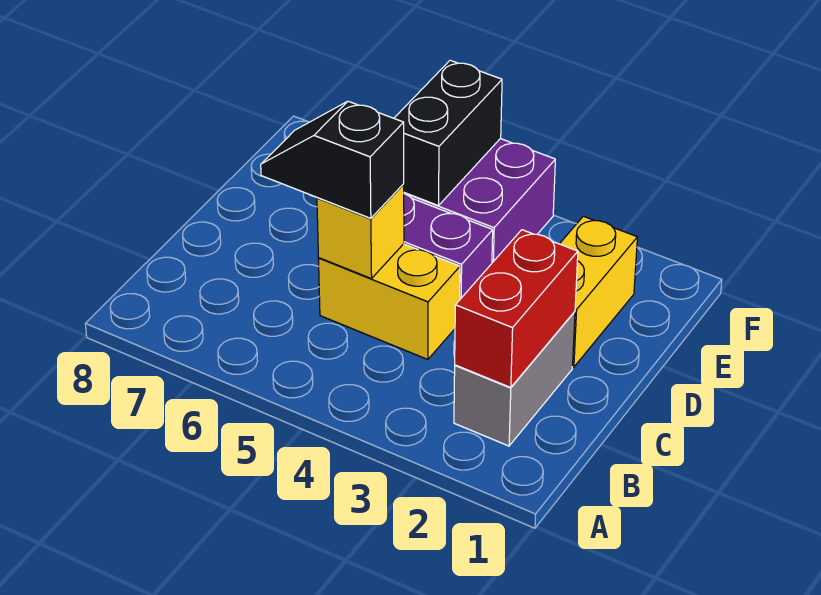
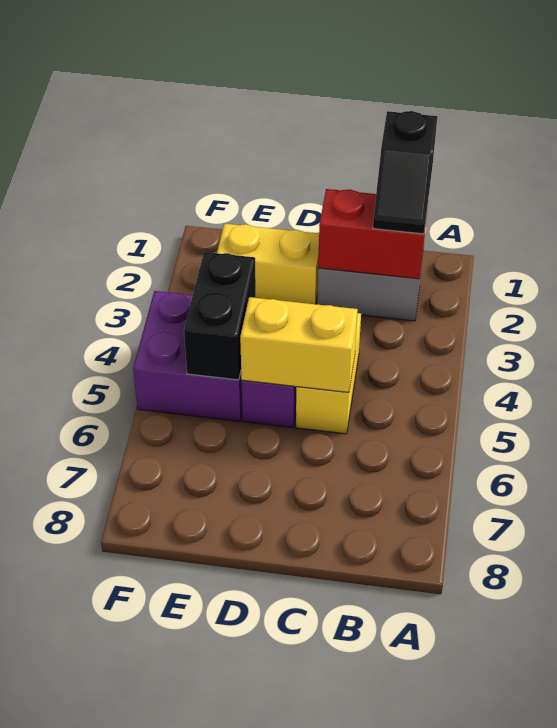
yellow brick C5 level 2 -> yellow brick C5:D5 level 2
black slope C5:C6 level 3 top 5 -> black slope B1:B2 level 3 top 1
black brick E5:F5 level 2 -> black brick E4:E5 level 2

